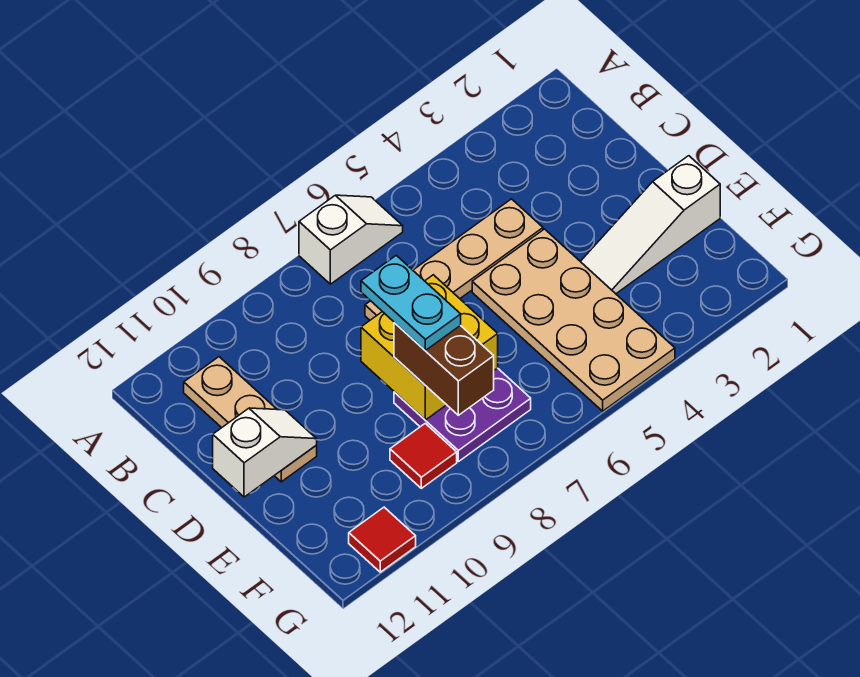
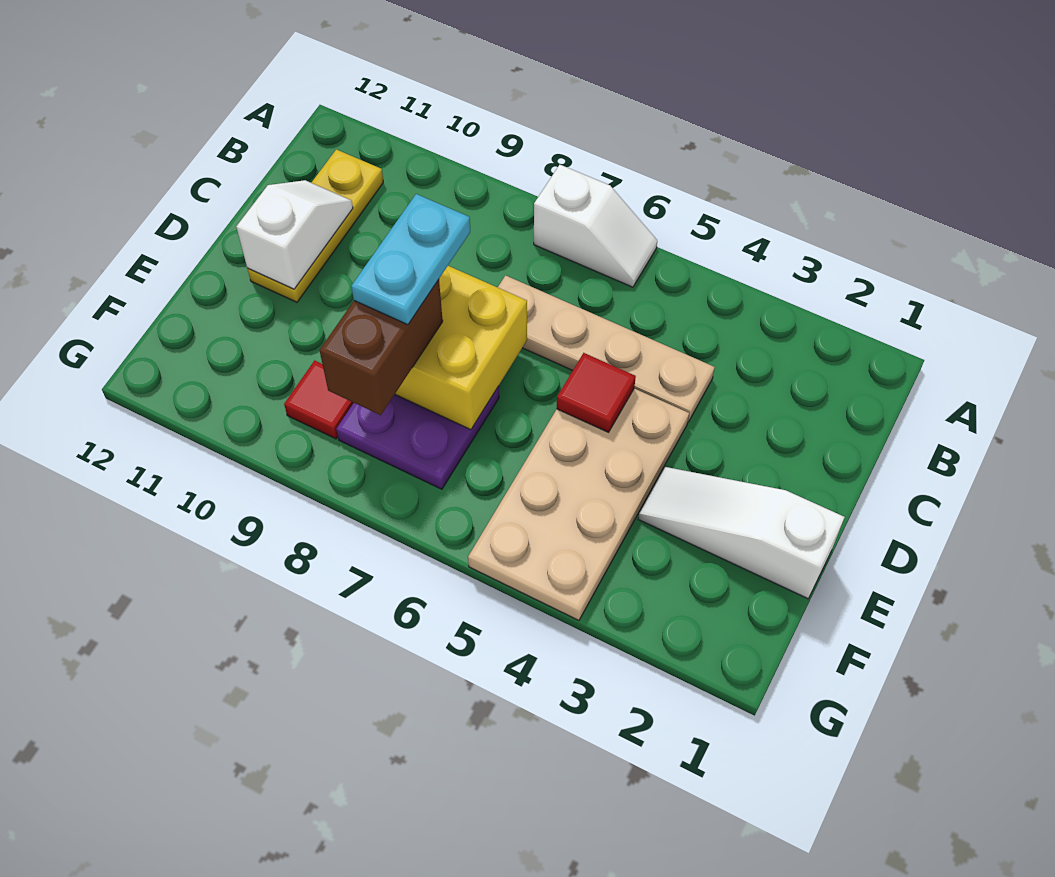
tan plate B11:D11 level 1 -> yellow plate B11:D11 level 1
white slope D11:D12 level 2 top 12 -> white slope C11:D11 level 2 top D
red tile G11 level 1 -> red tile D5 level 2

